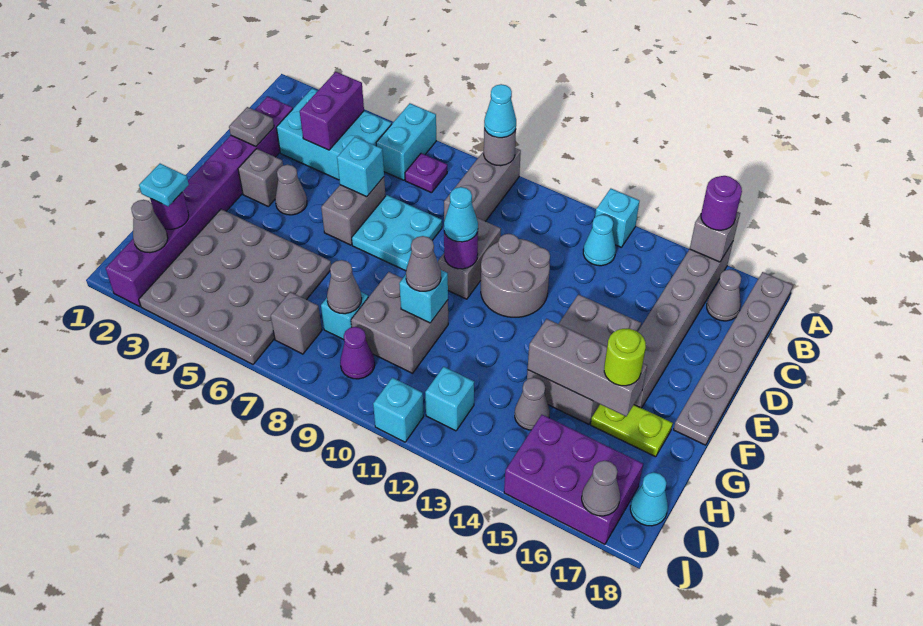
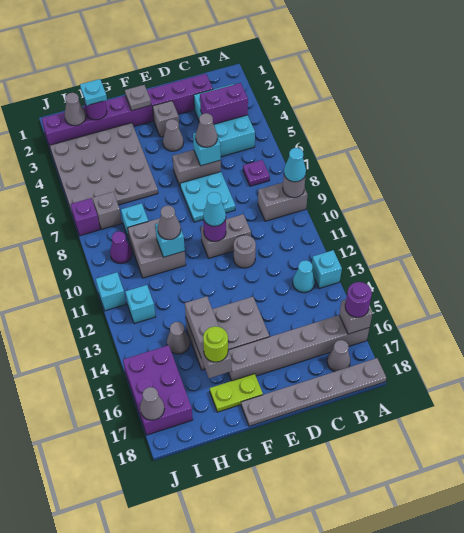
cyan brick A6:B6 level 1 -> none
grey brick A9:C9 level 1 -> grey brick A9:B9 level 1
grey plate D2 level 2 -> grey plate F2 level 2
grey round brick D11:E12 level 1 -> grey round brick D11 level 1
lime plate G16:G17 level 1 -> lime plate F17:G17 level 1
grey cone H8 level 2 -> grey cone D6 level 3
cyan cone I18 level 1 -> none
none -> purple brick J7 level 1

